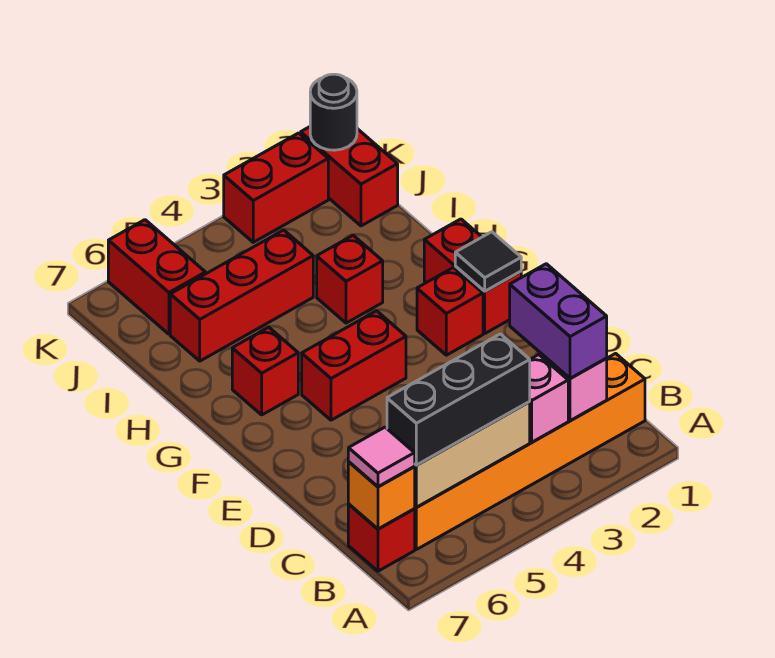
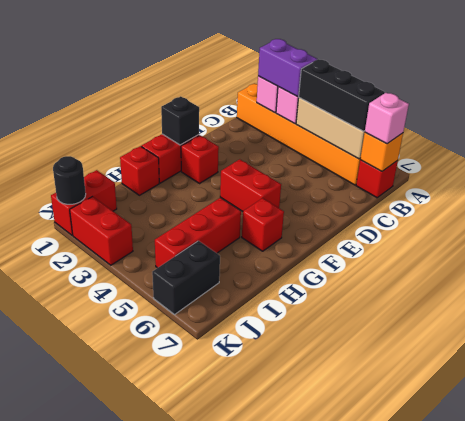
purple brick B2:C2 level 3 -> purple brick B2:B3 level 3
pink tile B7 level 3 -> pink brick B7 level 3
black tile F1 level 2 -> black brick F1 level 2
red brick H3 level 1 -> red brick H1 level 1
red brick I4:I6 level 1 -> red brick H5:J5 level 1
red brick J6:K6 level 1 -> black brick J6:K6 level 1

